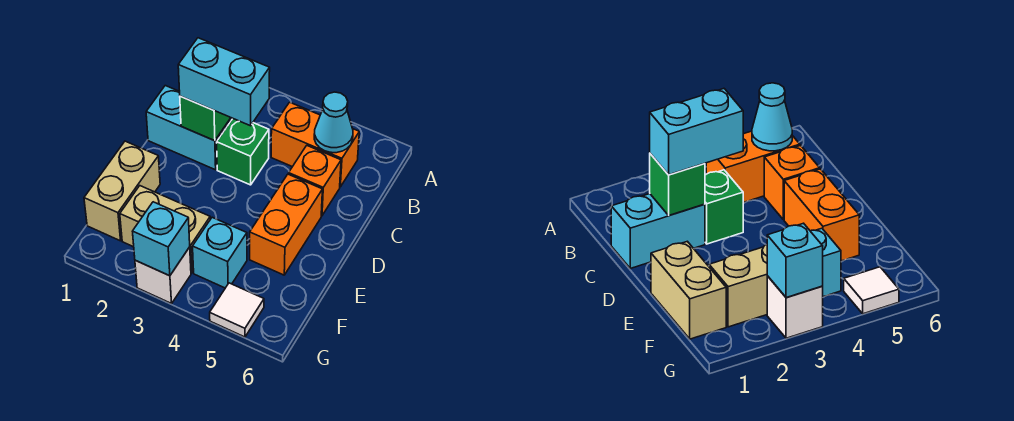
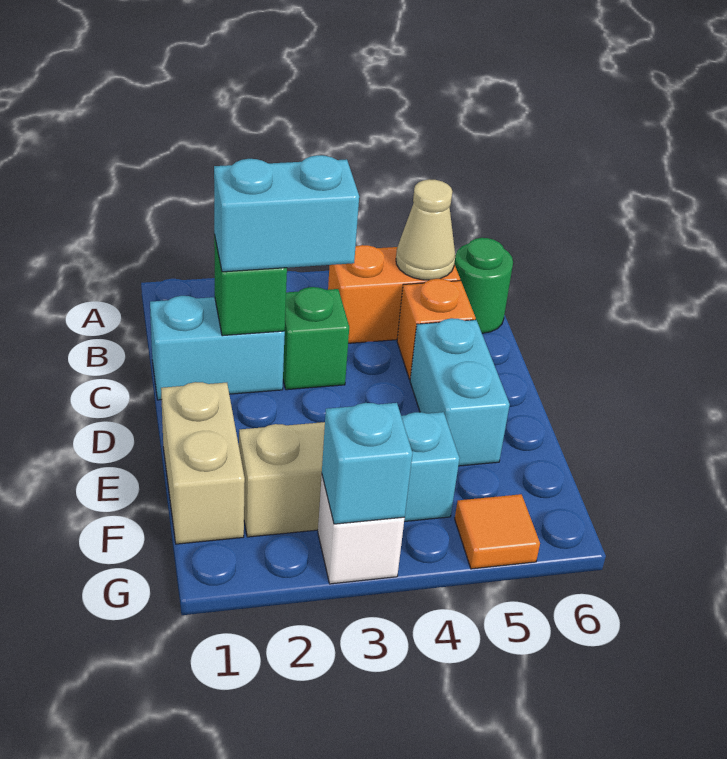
cyan cone B5 level 2 -> tan cone B5 level 2
none -> green round brick B6 level 1
orange brick D5:E5 level 1 -> cyan brick D5:E5 level 1
white tile G5 level 1 -> orange tile G5 level 1

